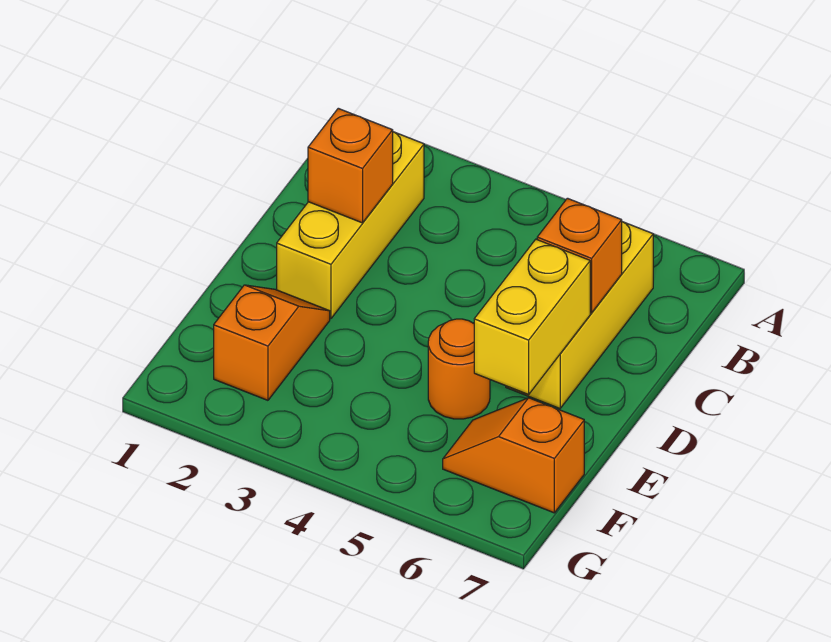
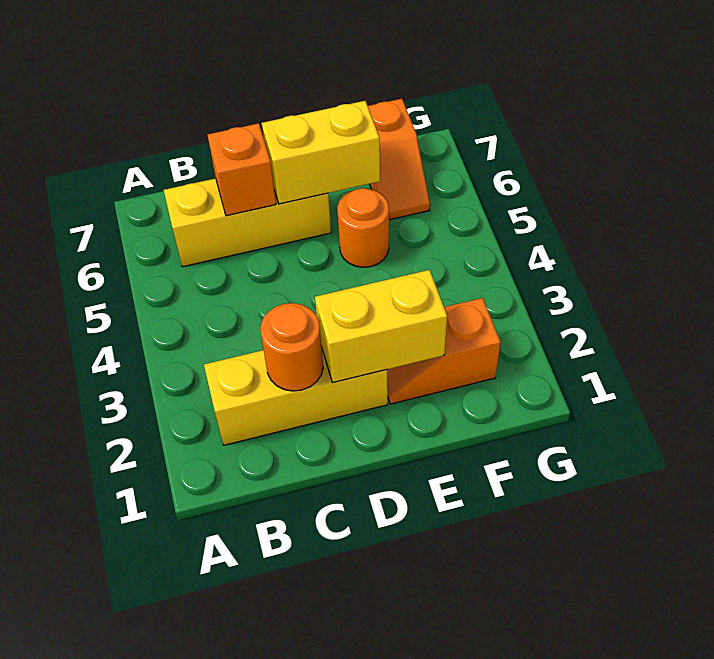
orange brick C2 level 2 -> orange round brick C2 level 2
none -> yellow brick D2:E2 level 2

